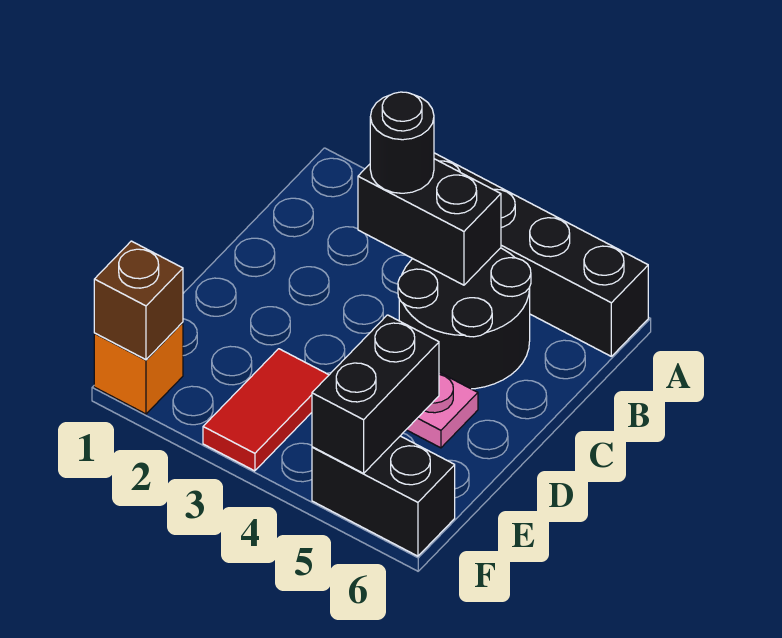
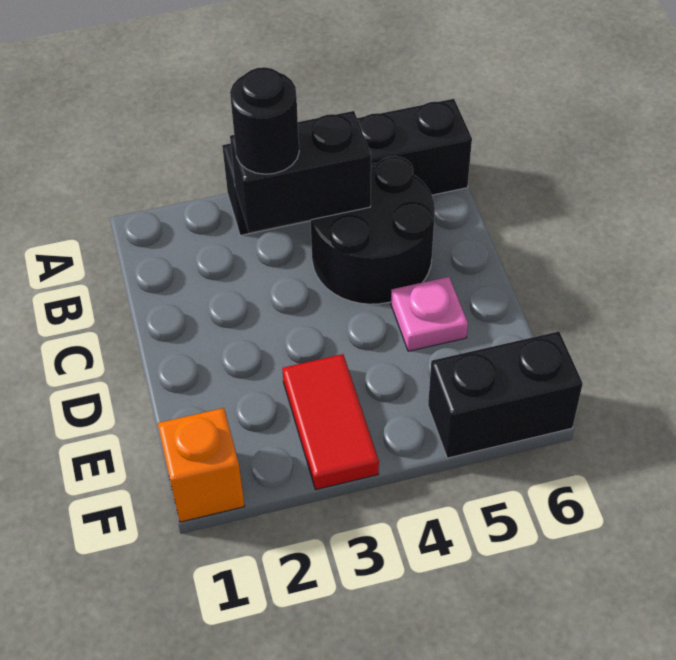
black brick E5:F5 level 2 -> none
brown brick F1 level 2 -> none

